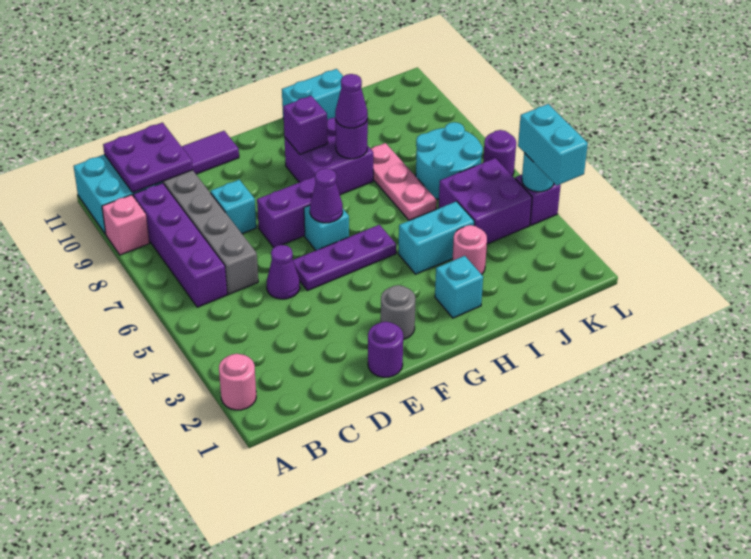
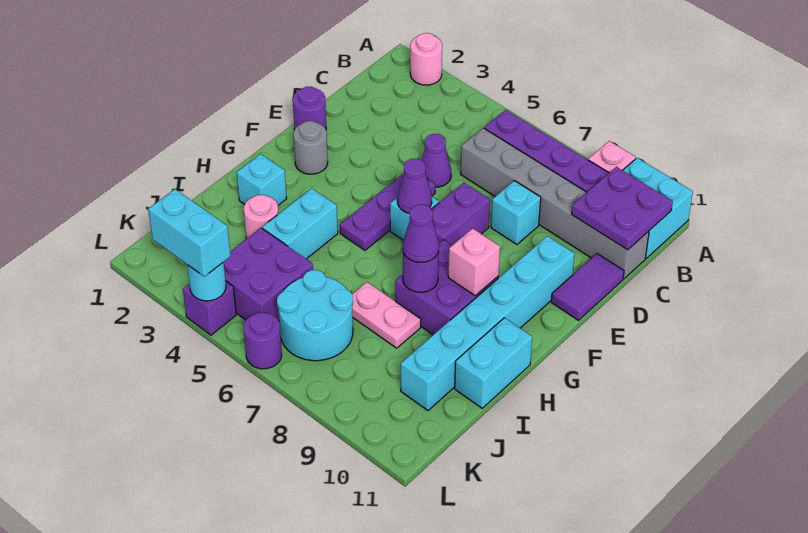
none -> cyan brick E10:J10 level 1
purple brick G9 level 2 -> pink brick G9 level 2
pink plate I6:I8 level 1 -> pink plate I7:I8 level 1

